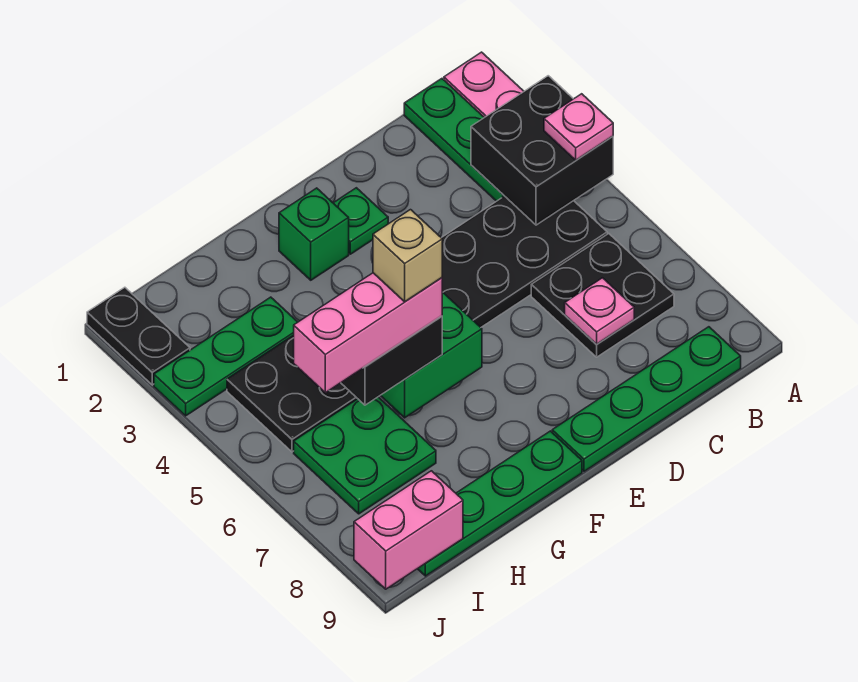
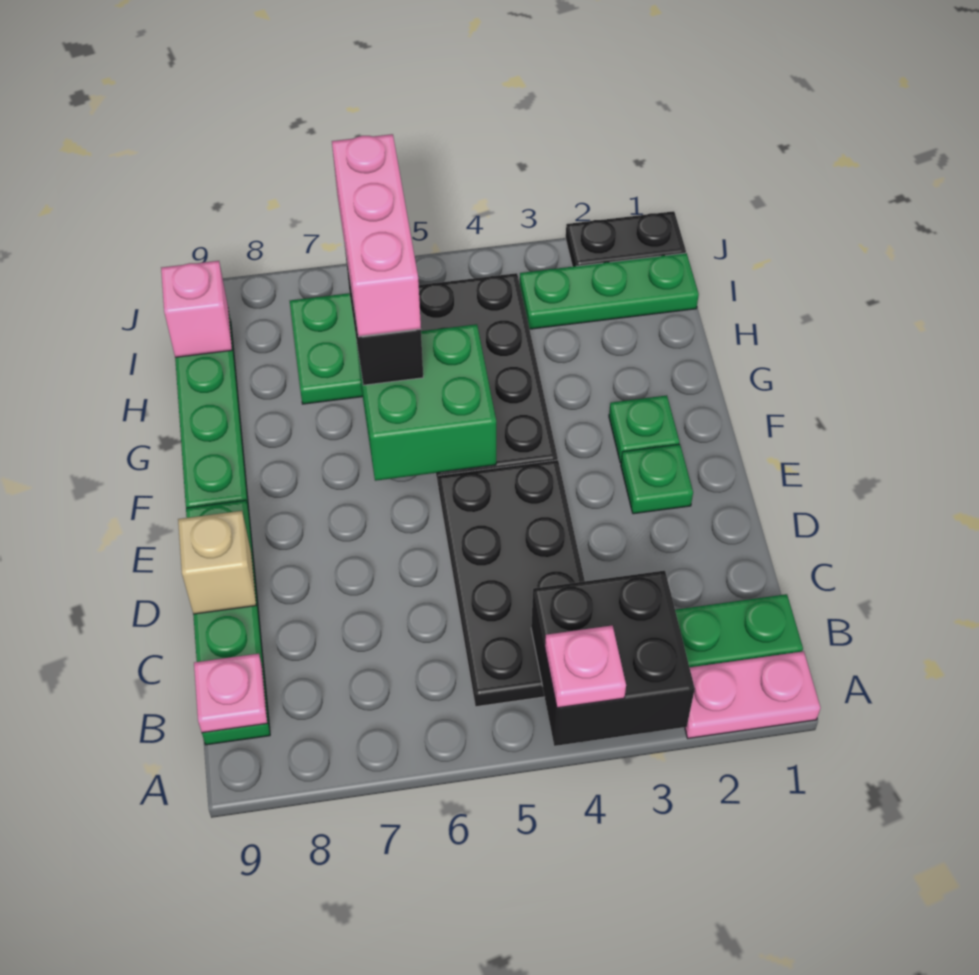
black plate B6:C7 level 1 -> none
pink plate C7 level 2 -> pink plate B9 level 2
green brick F2 level 1 -> green plate F2 level 1
tan brick G6 level 5 -> tan brick D9 level 2
green plate H3:J3 level 1 -> green plate I1:I3 level 1
pink brick I9:J9 level 2 -> pink brick I9 level 2

